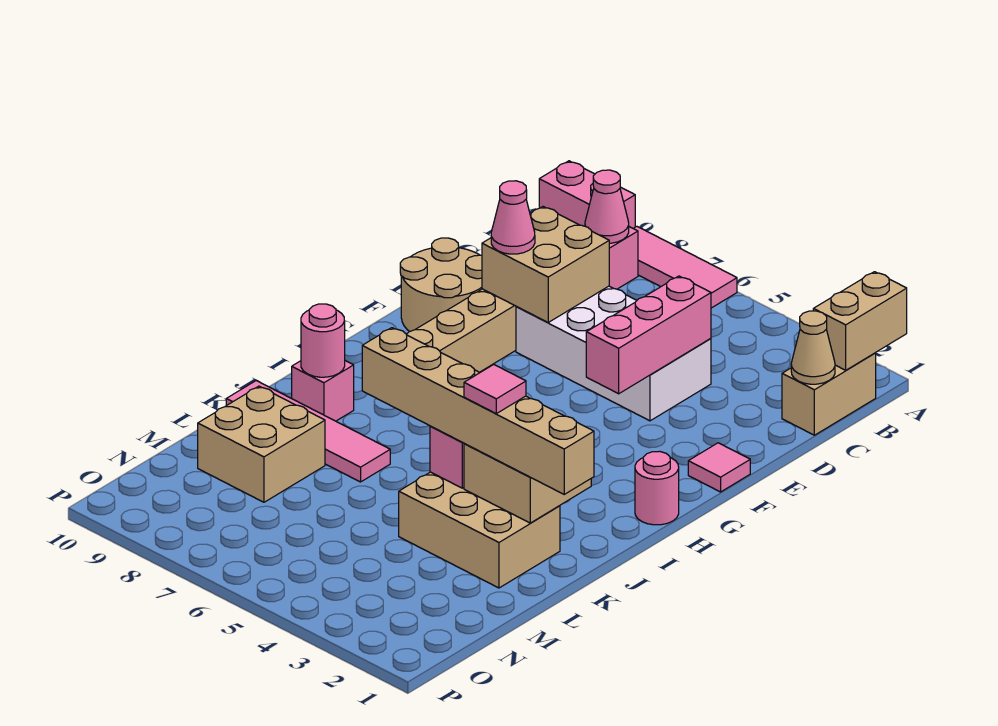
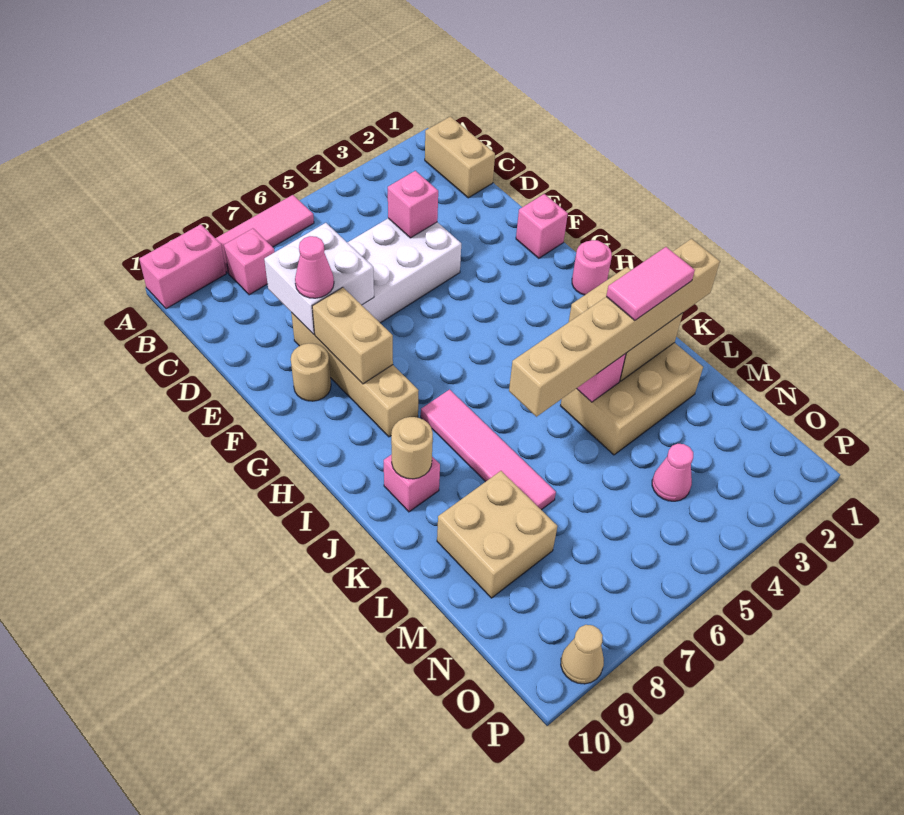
tan brick A1:B1 level 2 -> tan brick F8:G8 level 2
pink cone B8 level 2 -> pink cone N4 level 1
tan cone C1 level 2 -> tan cone P9 level 1
pink brick D4:F4 level 2 -> pink brick D4 level 2
tan brick D7:E8 level 2 -> white brick D7:E8 level 2
tan round brick E9:F10 level 1 -> tan round brick F9 level 1
pink tile F1 level 1 -> pink brick F1 level 1
pink round brick J9 level 2 -> tan round brick J9 level 2
pink tile K3 level 4 -> pink tile K2:K3 level 4
pink tile K7:K10 level 1 -> pink tile I7:L7 level 1

